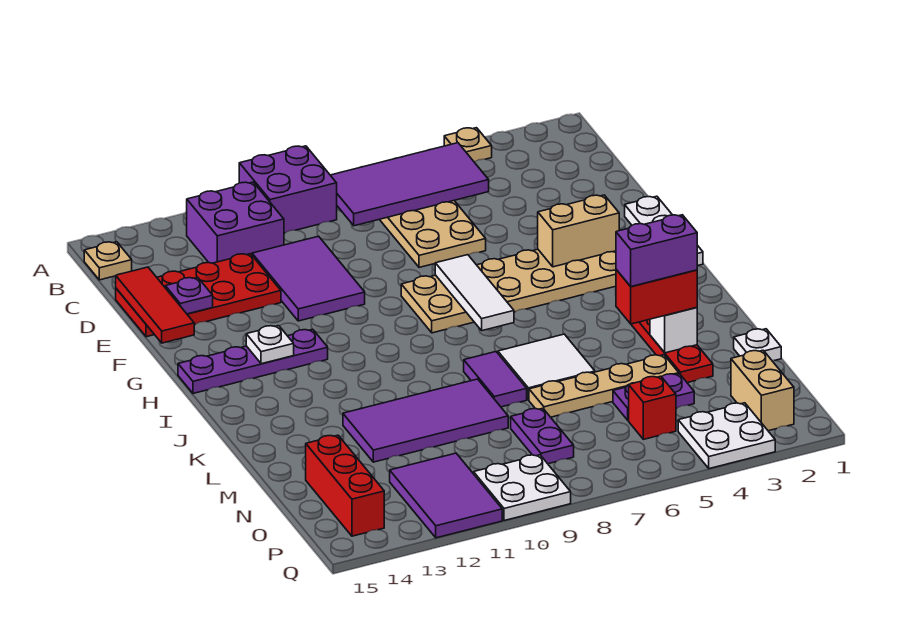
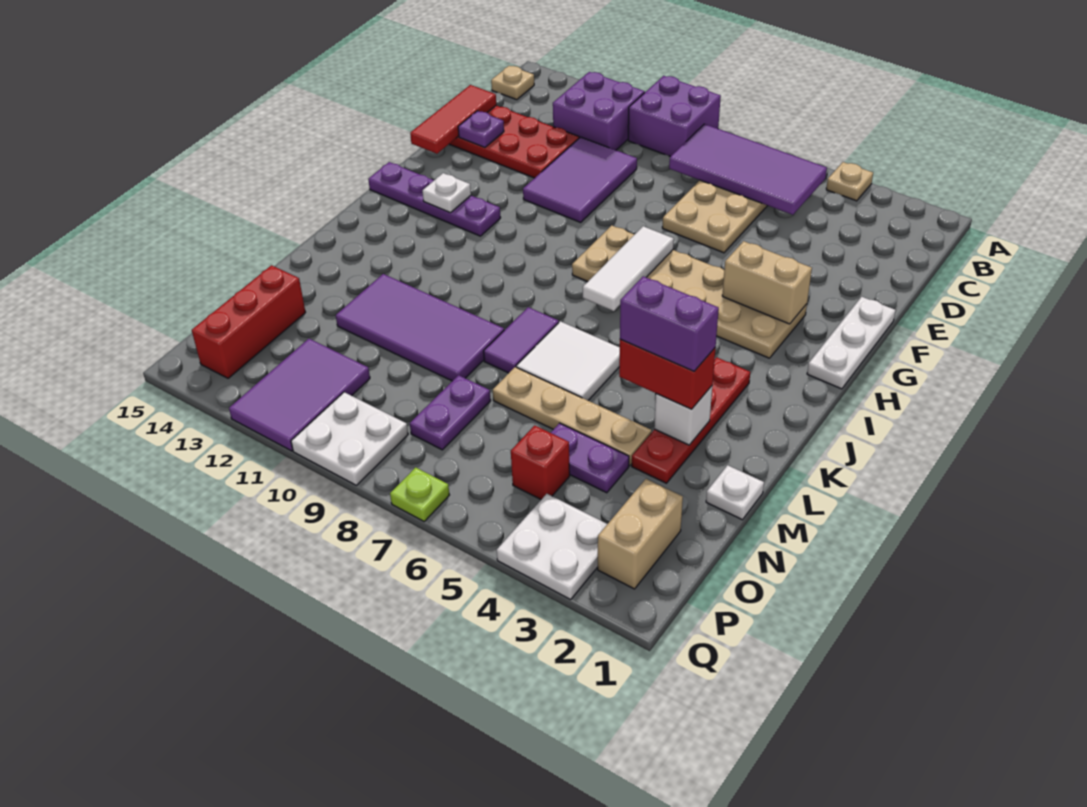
none -> lime plate Q7 level 1

